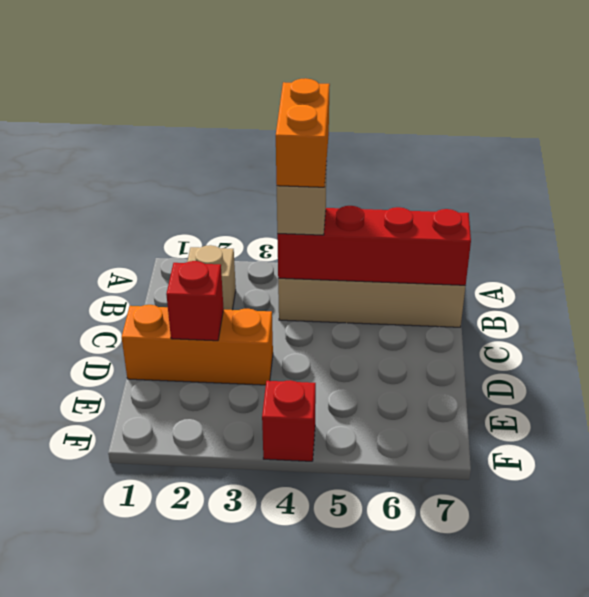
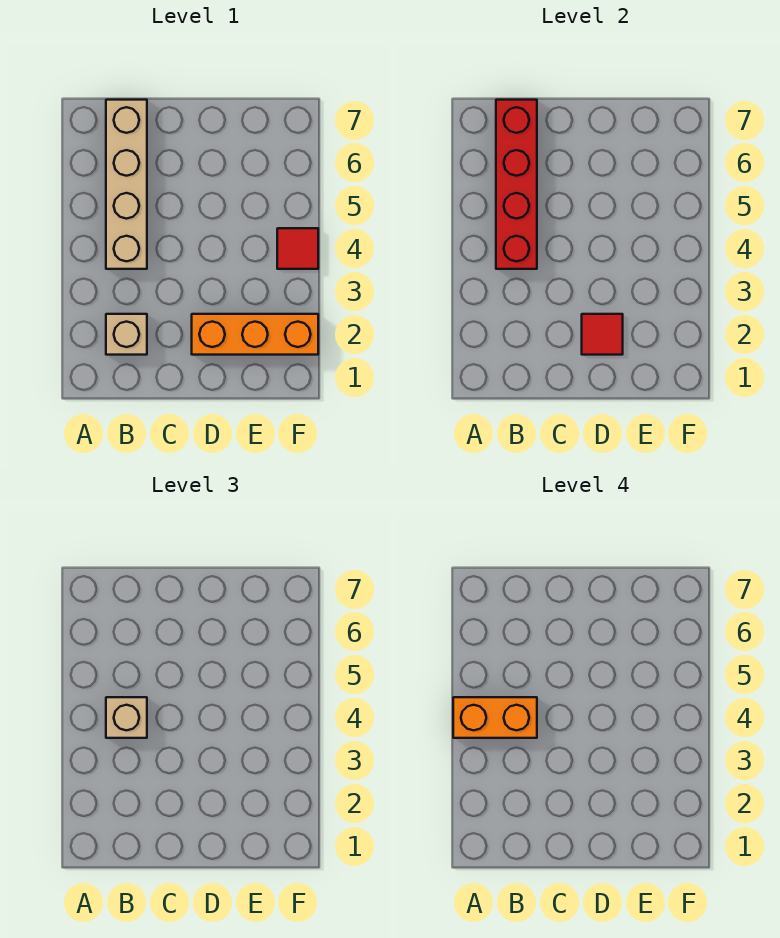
orange brick D1:D3 level 1 -> orange brick D2:F2 level 1
red brick D2 level 2 -> red tile D2 level 2
red brick F4 level 1 -> red tile F4 level 1

